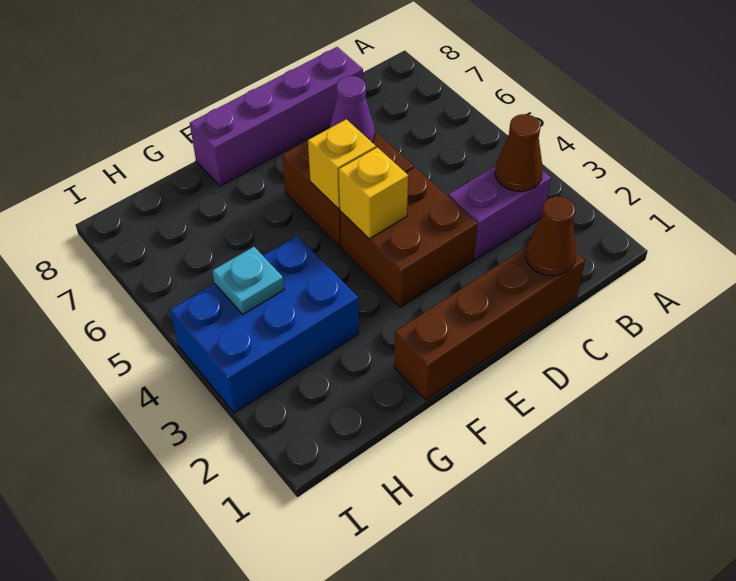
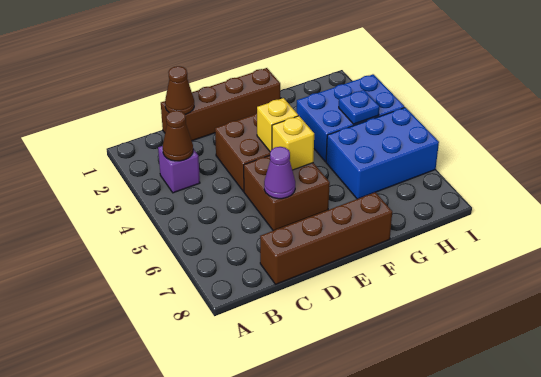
purple brick B3:C3 level 1 -> purple brick B3 level 1
purple brick C8:F8 level 1 -> brown brick C8:F8 level 1
none -> blue brick G5:I6 level 1
cyan plate H4 level 2 -> blue plate H4 level 2

